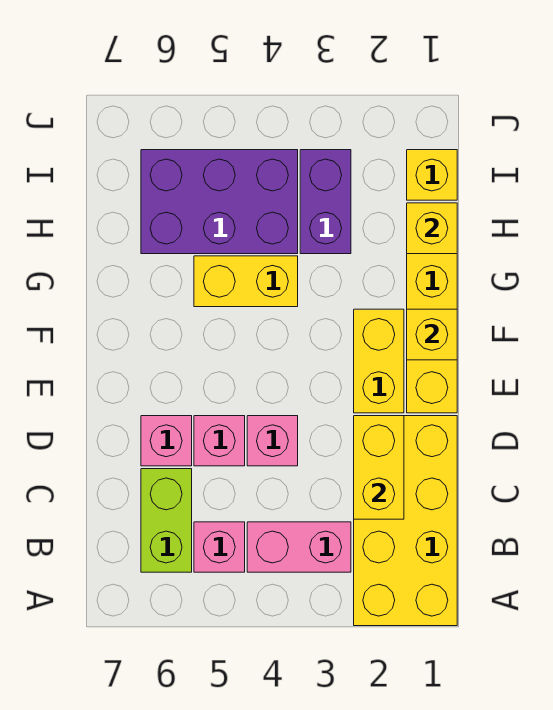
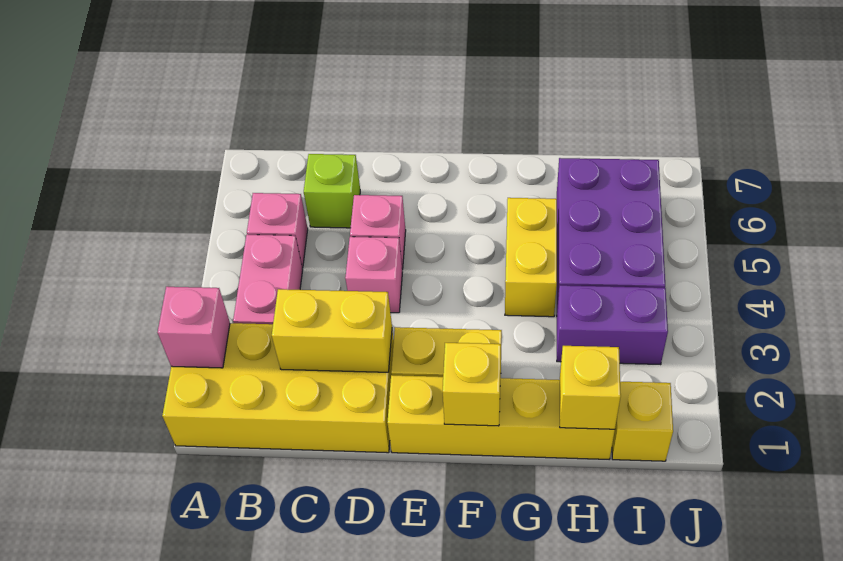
lime brick B6:C6 level 1 -> lime brick C6 level 1
pink brick D6 level 1 -> pink brick A2 level 2

